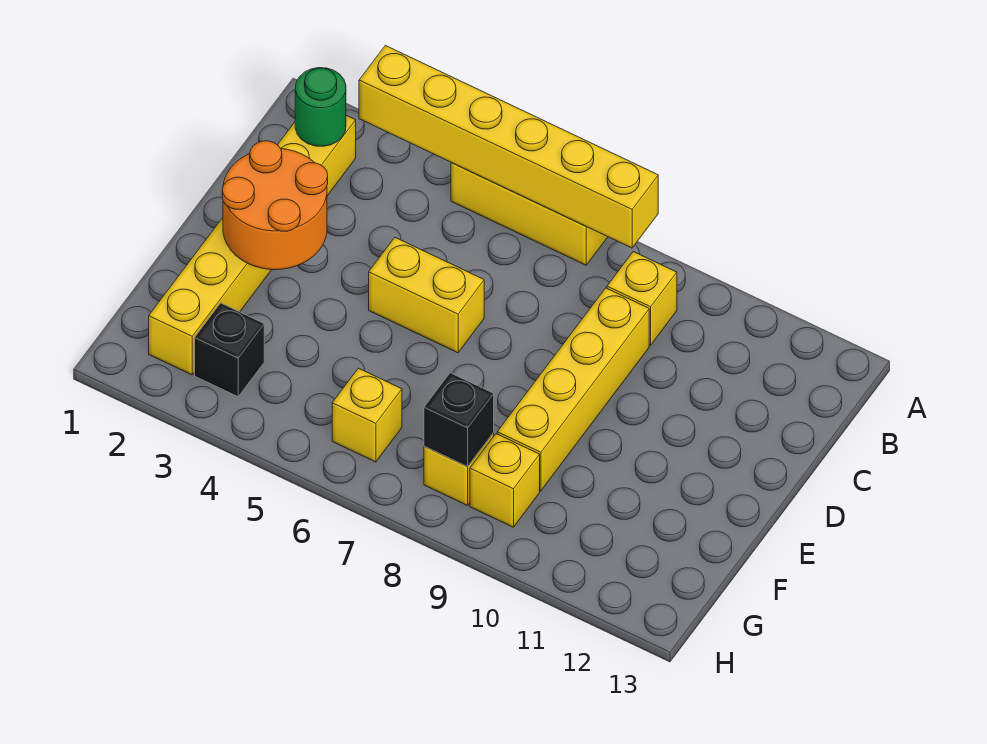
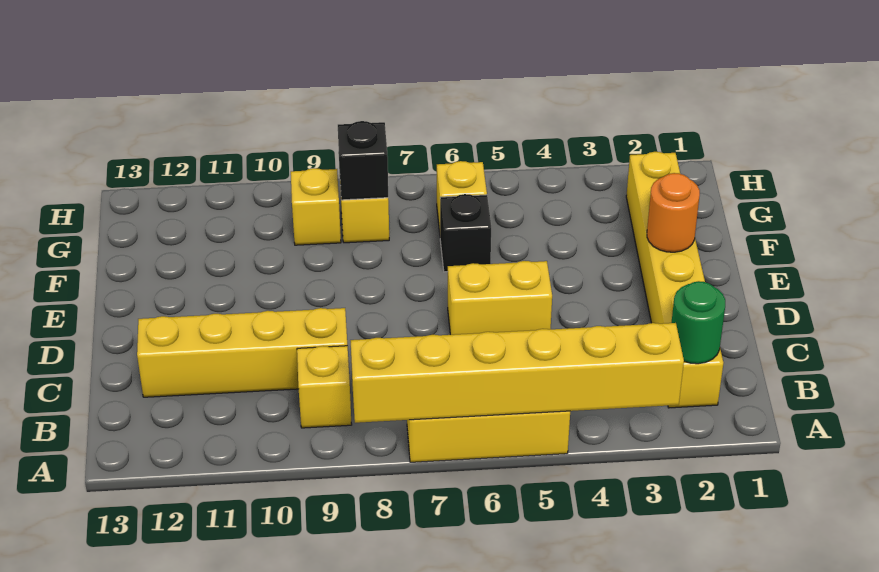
yellow brick C9:F9 level 1 -> yellow brick C9:C12 level 1
orange round brick D2:E3 level 2 -> orange round brick E2 level 2
black brick G3 level 1 -> black brick F6 level 1

